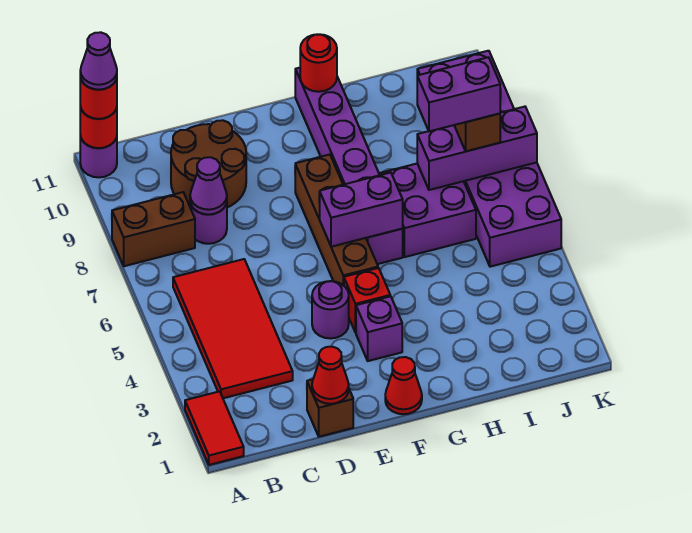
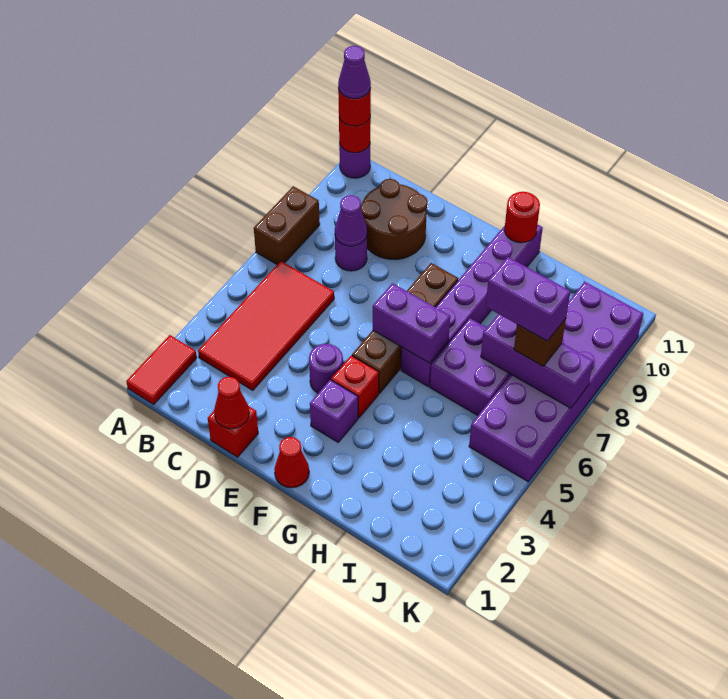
brown brick A8:B8 level 1 -> brown brick A7:A8 level 1
brown brick D1 level 1 -> red brick D1 level 1

